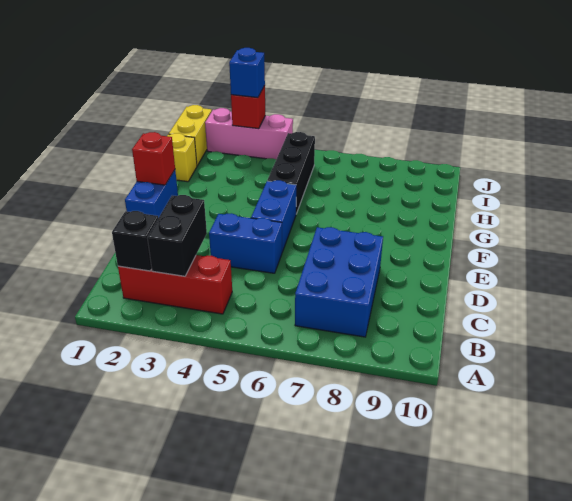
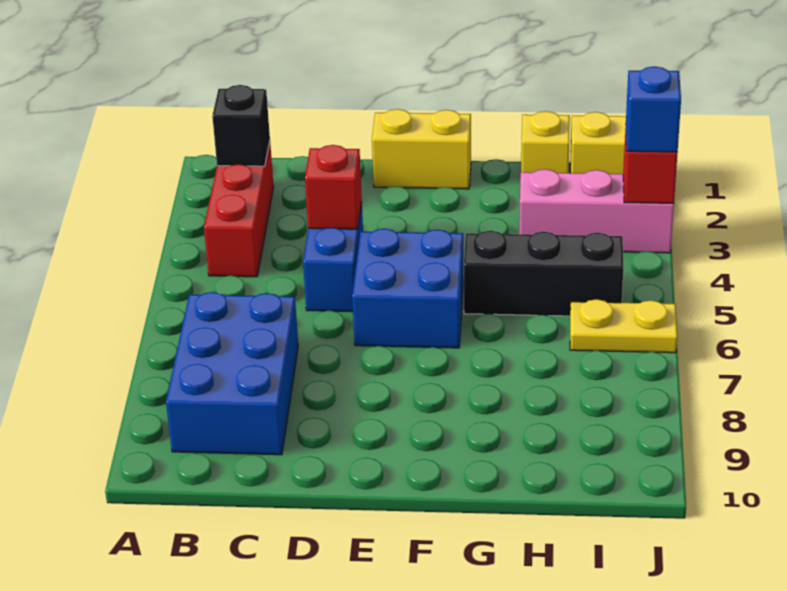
black brick B3:C3 level 2 -> none
blue brick B7:D8 level 1 -> blue brick B7:C9 level 1
blue brick E1:F1 level 1 -> yellow brick E1:F1 level 1
blue brick E5:F5 level 1 -> blue brick E5:F6 level 1
red brick F1 level 2 -> red brick D4 level 2
none -> yellow plate I6:J6 level 1
pink brick J2:J4 level 1 -> pink brick H3:J3 level 1

